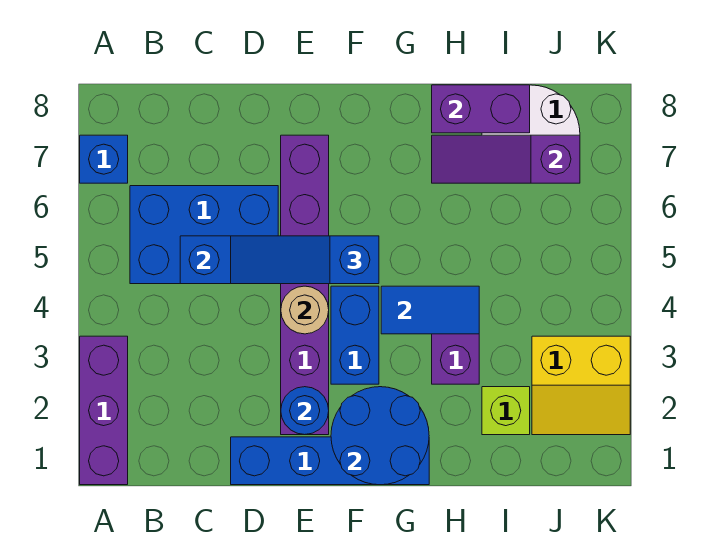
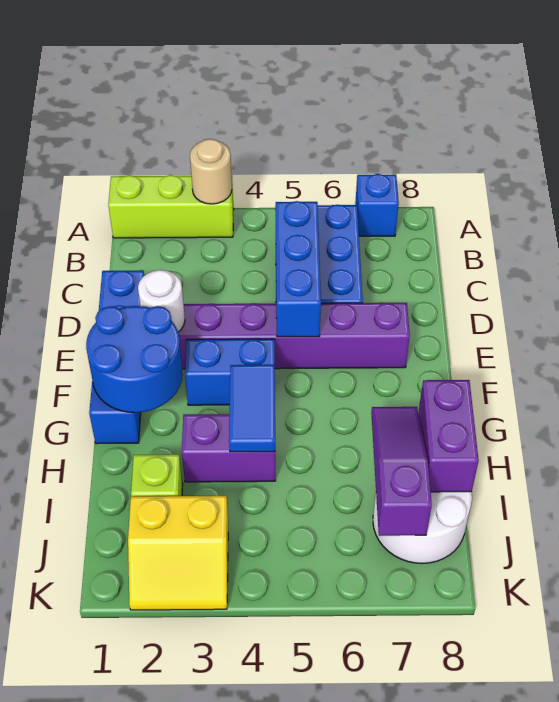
purple brick A1:A3 level 1 -> lime brick A1:A3 level 1
blue slope D5:F5 level 3 top F -> none
blue round brick E2 level 2 -> white round brick E2 level 2
tan round brick E4 level 2 -> tan round brick A3 level 2
yellow slope J2:K3 level 1 top 3 -> yellow slope J2:K3 level 1 top J

